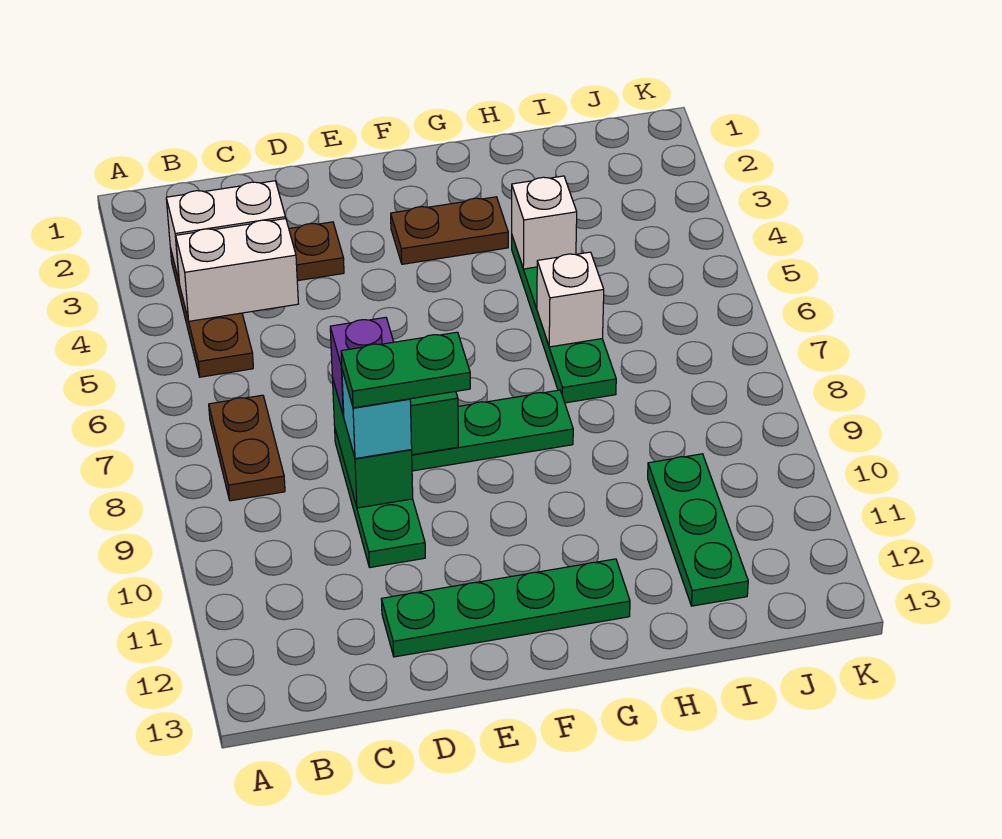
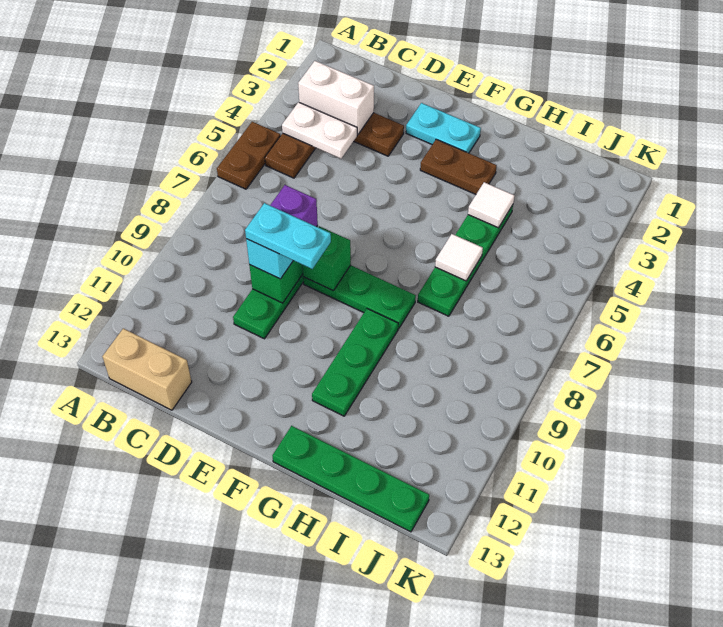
white brick B4:C4 level 2 -> white plate B4:C4 level 2
brown plate B7:B8 level 1 -> brown plate A5:A6 level 1
none -> tan brick B13:C13 level 1
green plate D9:E9 level 4 -> cyan plate D9:E9 level 4
green plate D12:G12 level 1 -> green plate G13:J13 level 1
none -> cyan plate E2:F2 level 1
white brick H4 level 2 -> white tile H4 level 2
white brick H6 level 2 -> white tile H6 level 2
green plate I10:I12 level 1 -> green plate G9:G11 level 1

